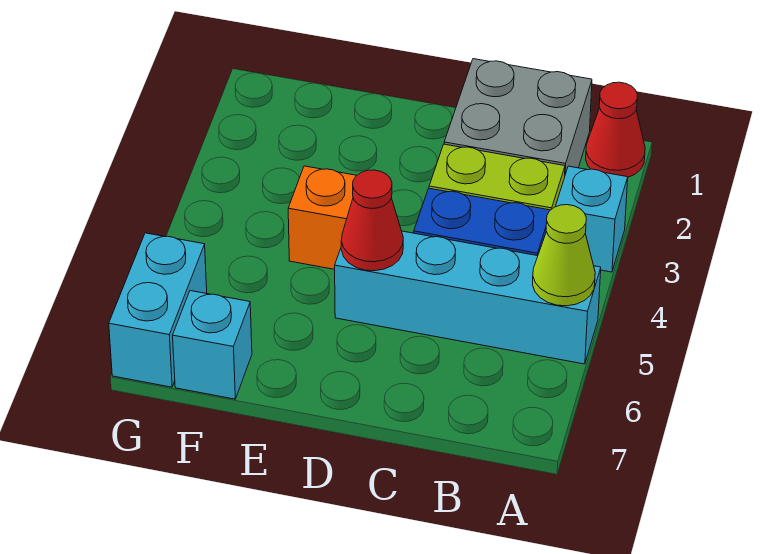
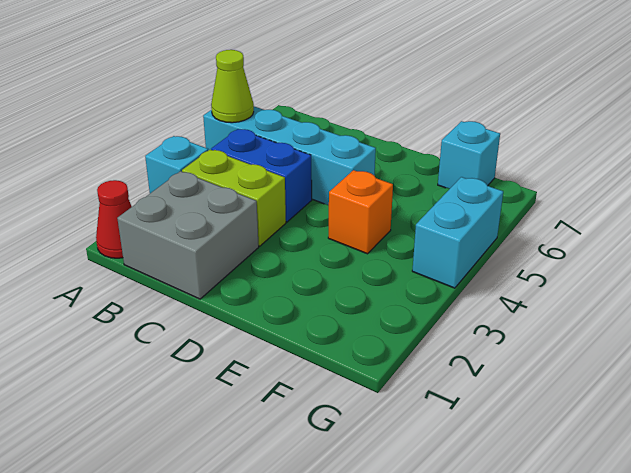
red cone D5 level 2 -> none
cyan brick G6:G7 level 1 -> cyan brick G4:G5 level 1

